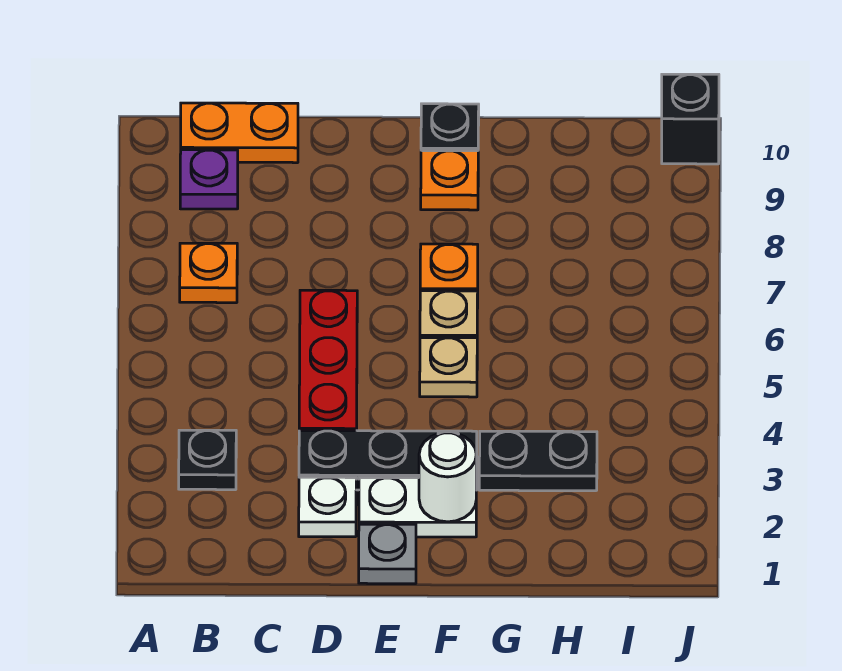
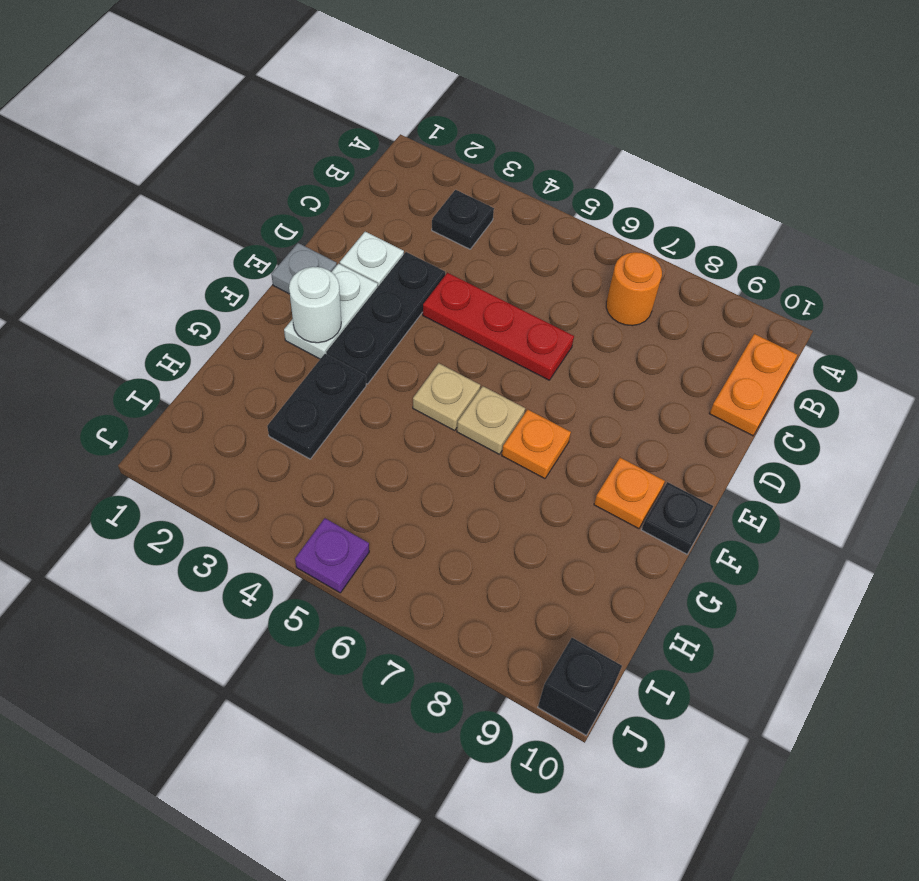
orange plate B7 level 1 -> orange round brick B7 level 1
purple plate B9 level 1 -> purple plate J5 level 1

